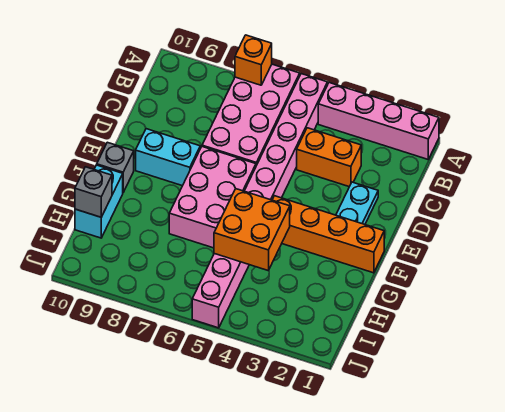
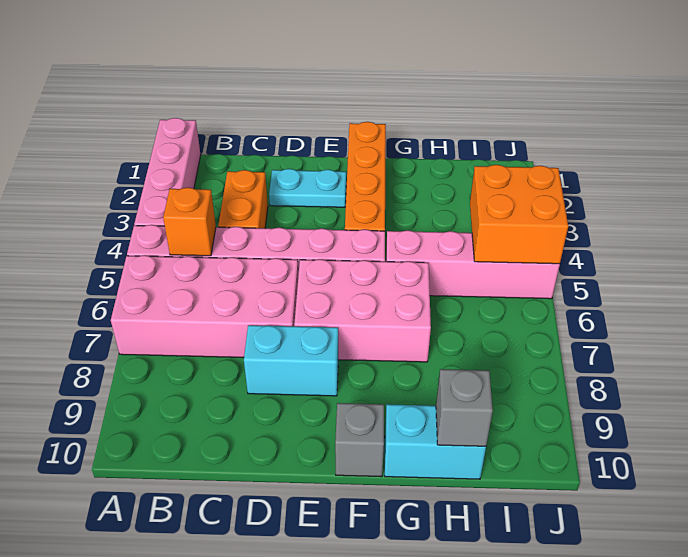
orange brick A7 level 2 -> orange brick B5 level 2
cyan brick E8:E9 level 1 -> cyan brick D8:E8 level 1
orange brick G4:H5 level 2 -> orange brick I4:J5 level 2

